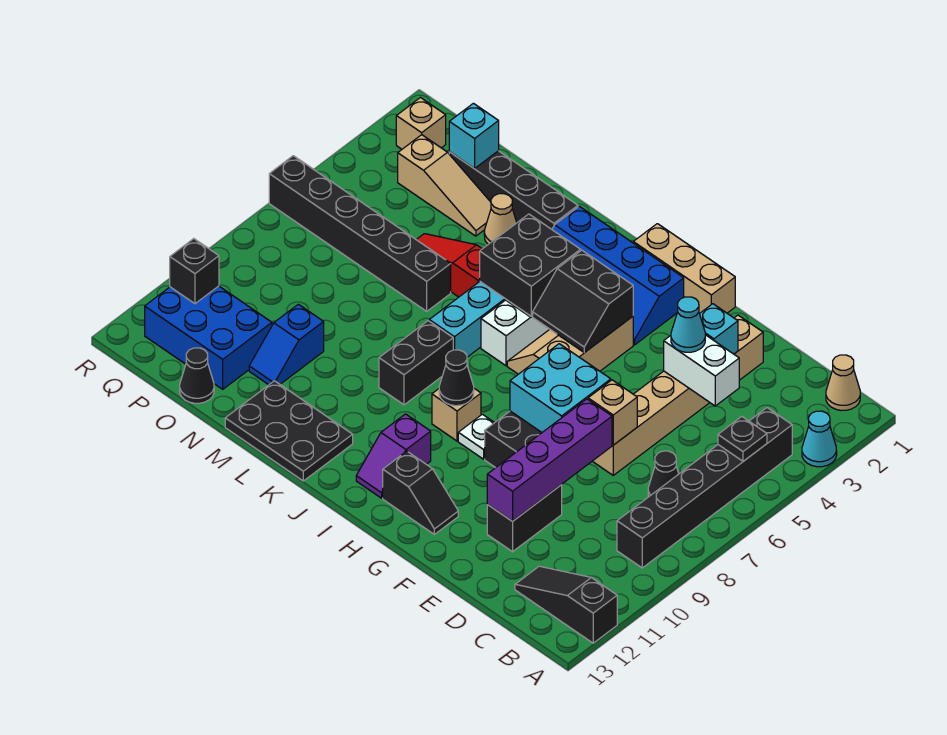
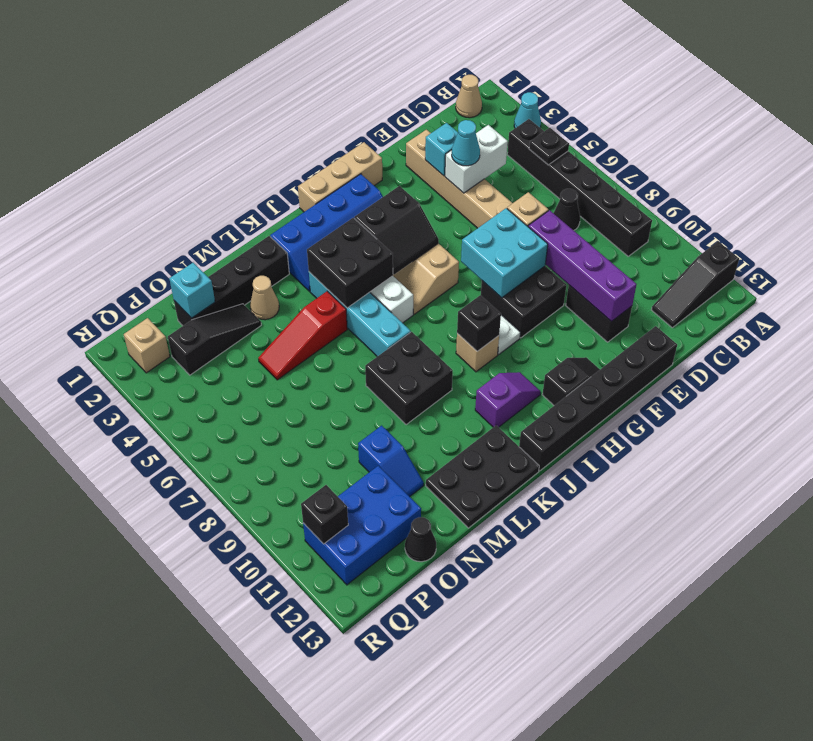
black cone I9 level 2 -> black brick I9 level 2
purple slope I11:I12 level 1 top 11 -> purple slope I11:J11 level 1 top J
black brick K8:K9 level 1 -> black brick K8:L9 level 1
black brick M6:R6 level 1 -> black brick E13:J13 level 1
tan slope N3:P3 level 1 top P -> black slope N3:P3 level 1 top P

